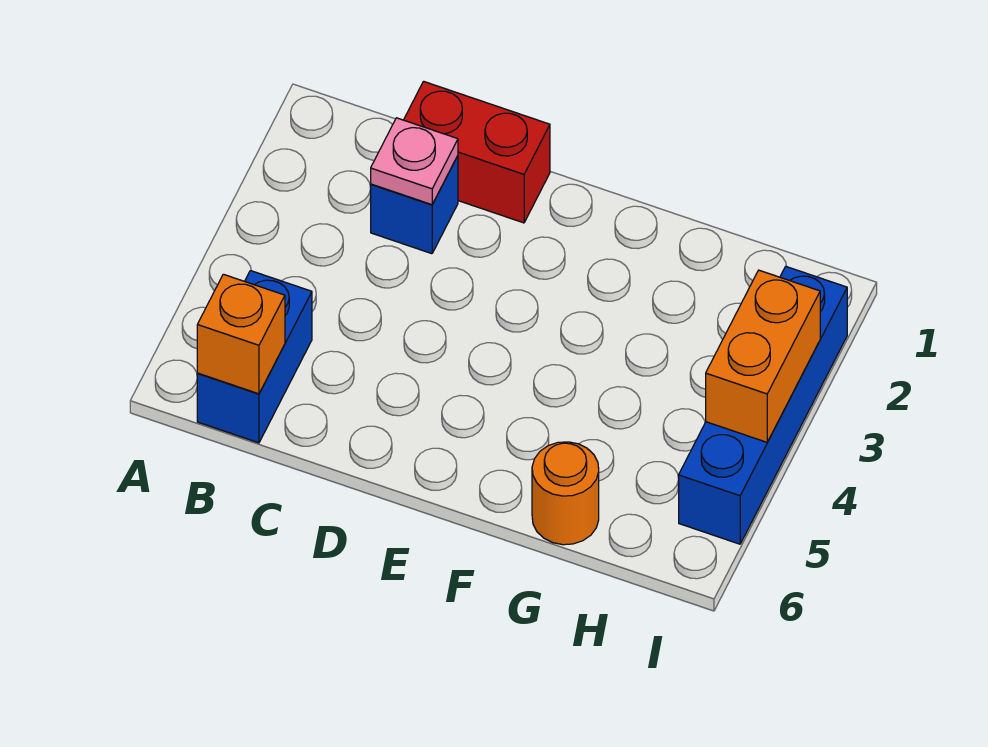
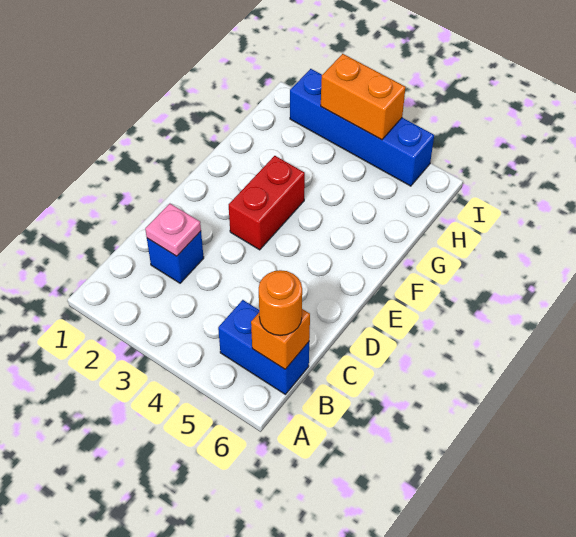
red brick C1:D1 level 1 -> red brick E3:F3 level 1
orange round brick G6 level 1 -> orange round brick B6 level 3

